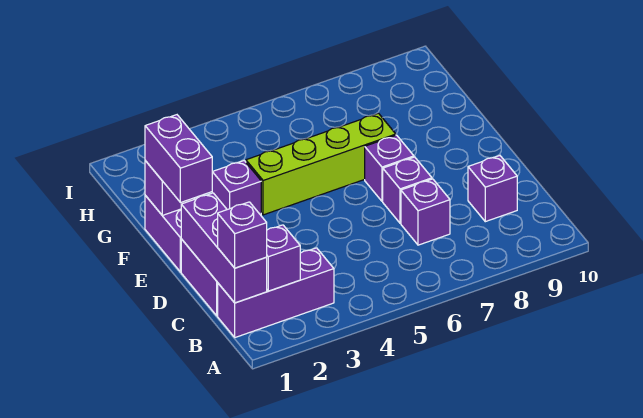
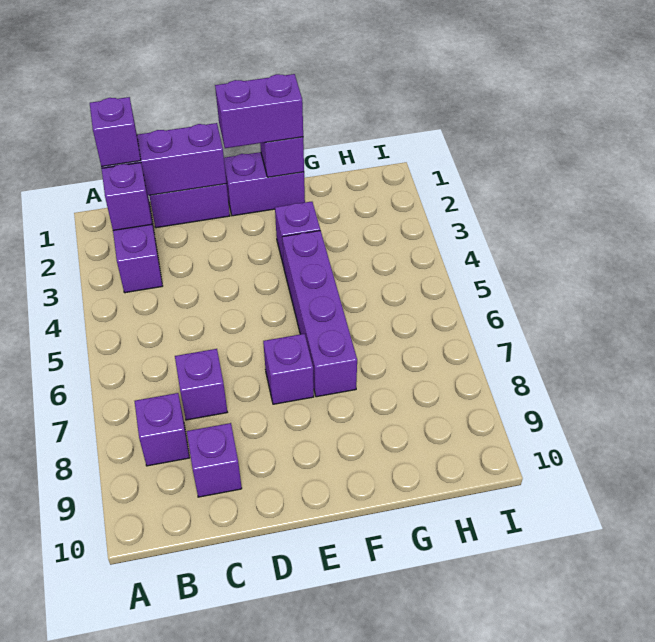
purple brick D7 level 1 -> purple brick B8 level 1
lime brick F4:F7 level 1 -> purple brick F4:F7 level 1

